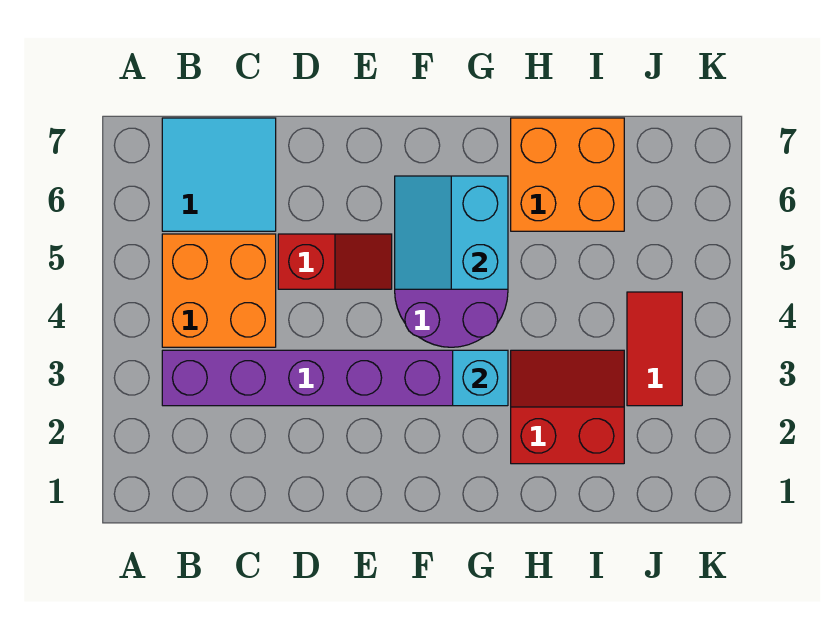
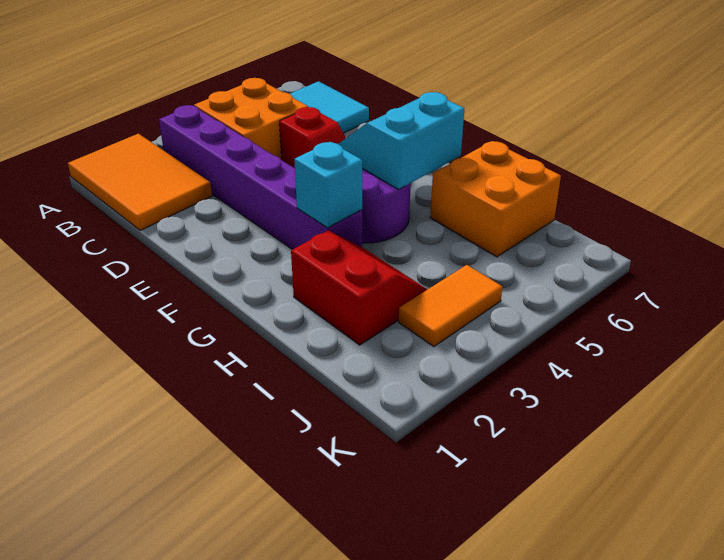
none -> orange tile A1:C2 level 1
red tile J3:J4 level 1 -> orange tile J3:J4 level 1

